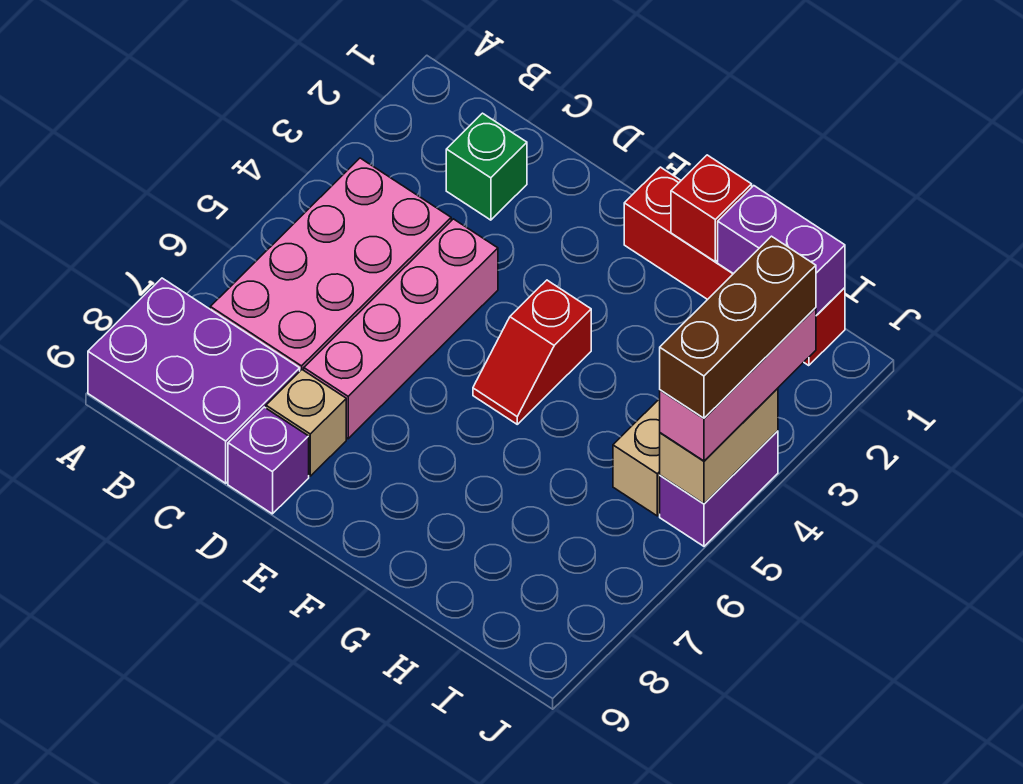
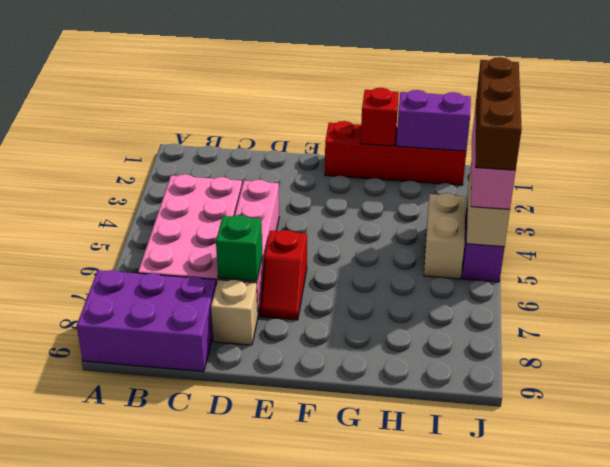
green brick C2 level 1 -> green brick D7 level 2
purple brick D9 level 1 -> none
red slope F4:F5 level 1 top 4 -> red slope E6:E7 level 1 top 6

